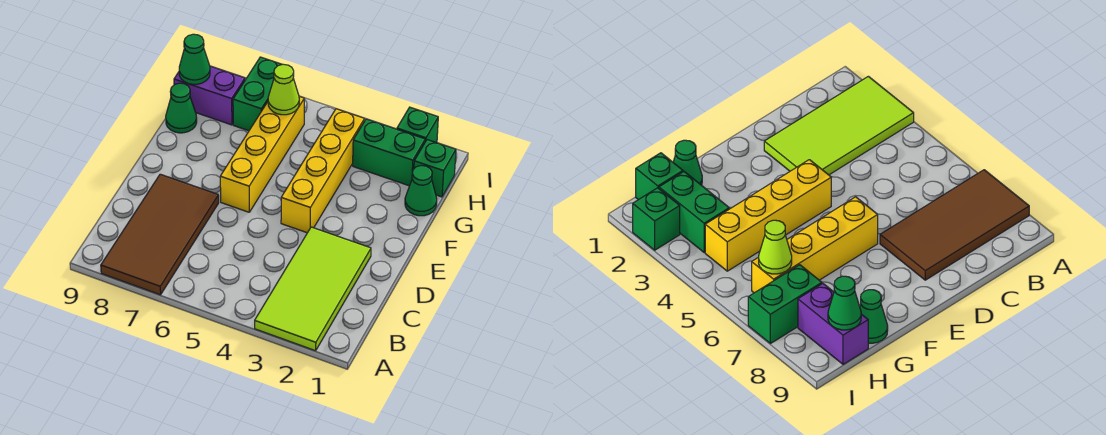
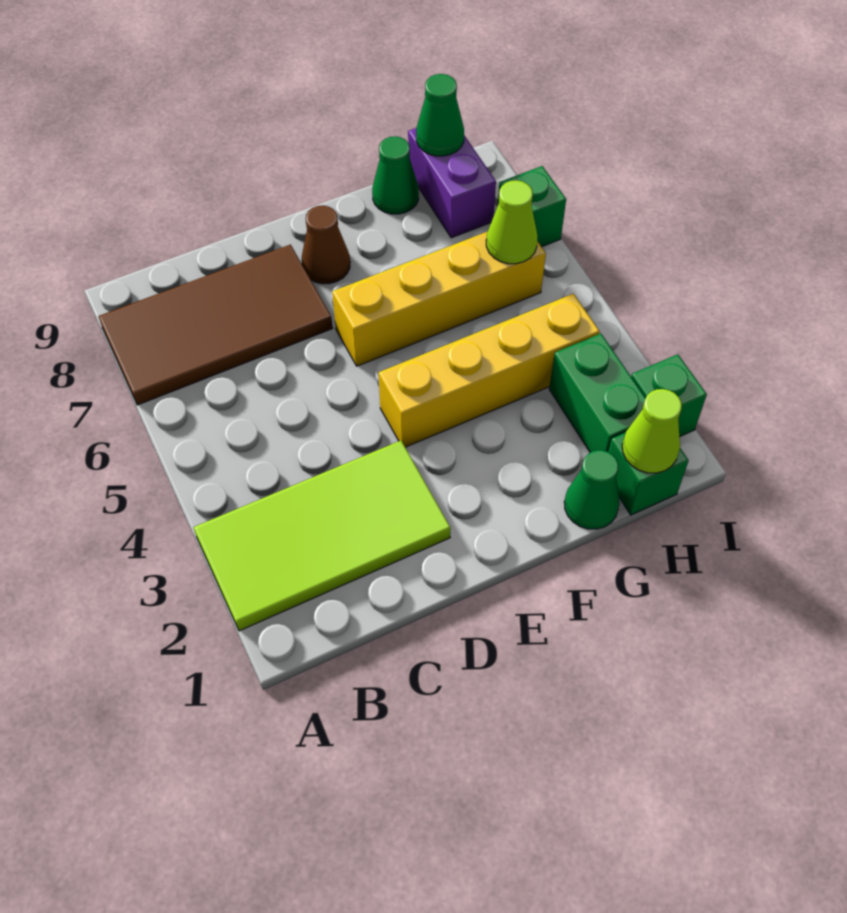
none -> brown cone E8 level 1
none -> lime cone H1 level 2
green brick H7:I7 level 1 -> green brick I7 level 1

